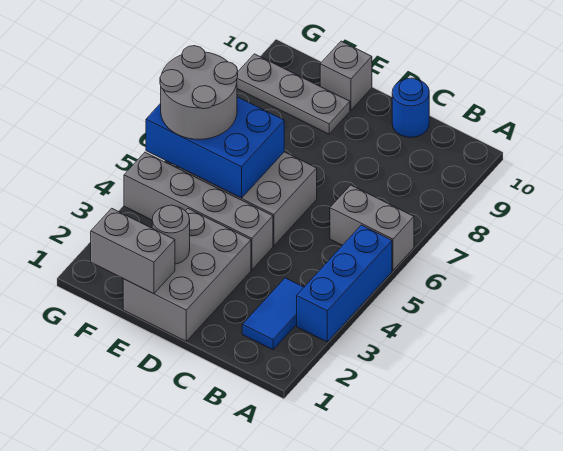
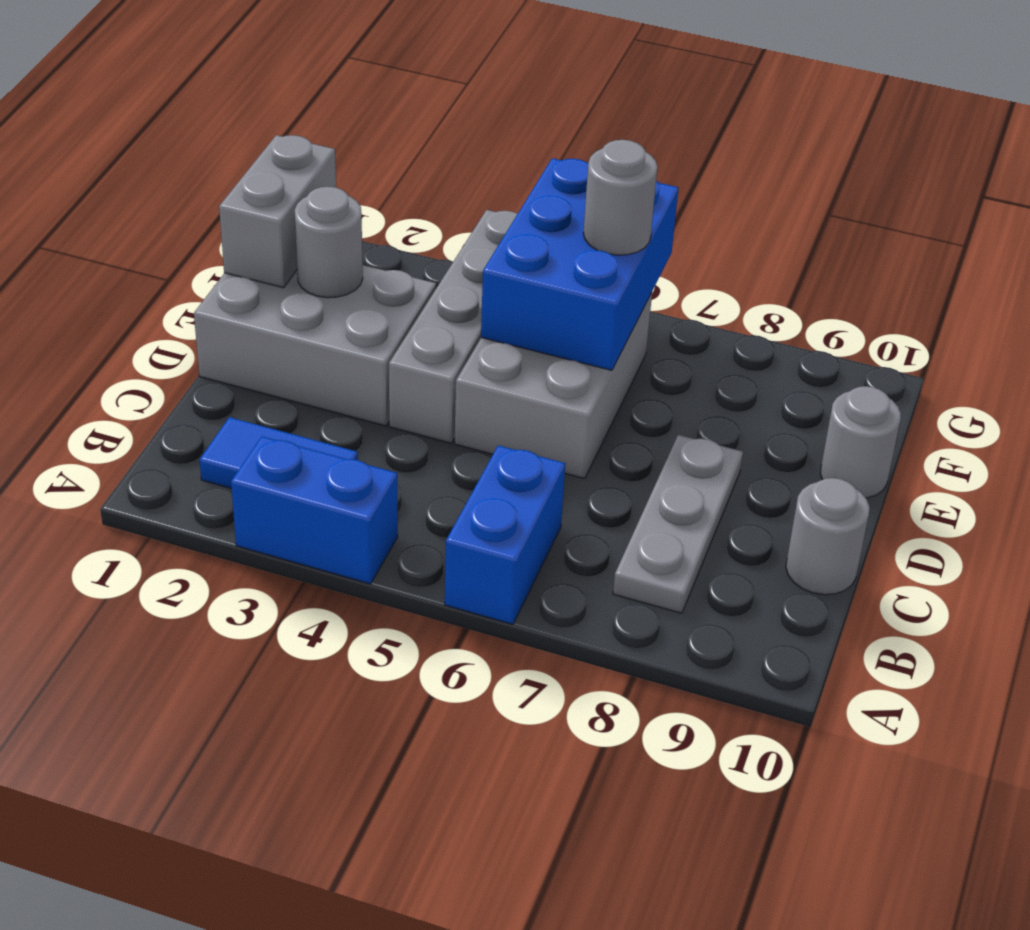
blue brick A3:A5 level 1 -> blue brick A3:A4 level 1
grey brick A6:B6 level 1 -> blue brick A6:B6 level 1
blue round brick C10 level 1 -> grey round brick C10 level 1
grey plate E9:G9 level 1 -> grey plate B8:D8 level 1
grey brick E10 level 1 -> grey round brick E10 level 1
grey round brick F5:G6 level 3 -> grey round brick F6 level 3

